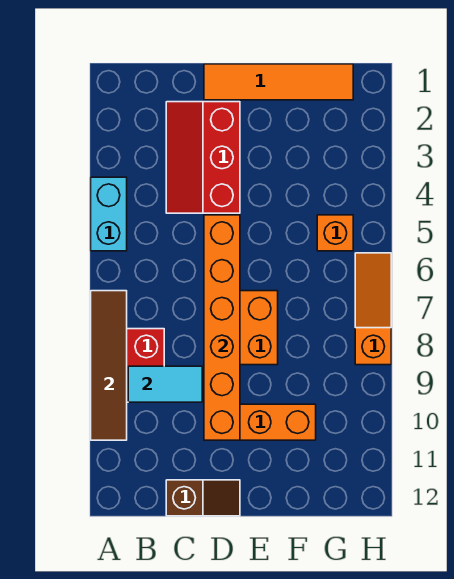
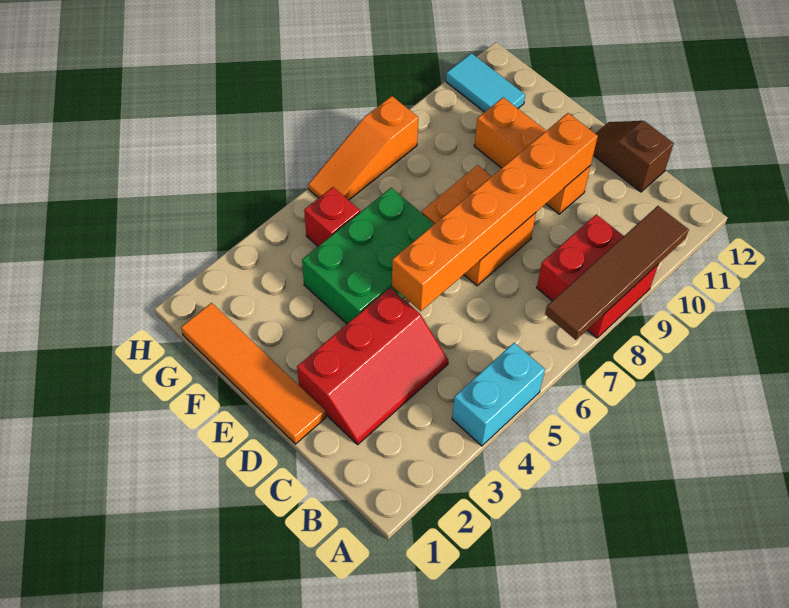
cyan tile B9:C9 level 2 -> cyan tile G11:H11 level 1
none -> green brick E4:F6 level 1
orange brick G5 level 1 -> red brick G5 level 1

